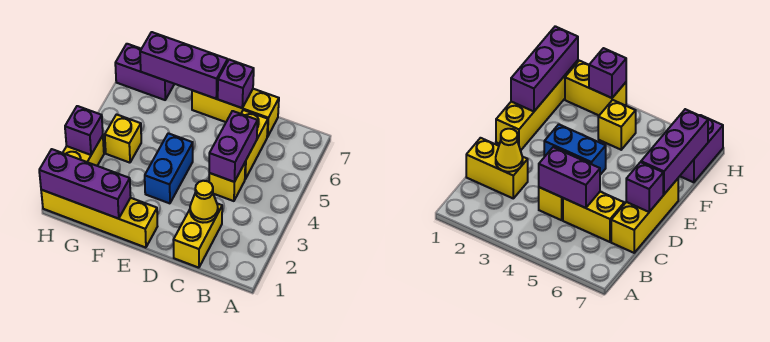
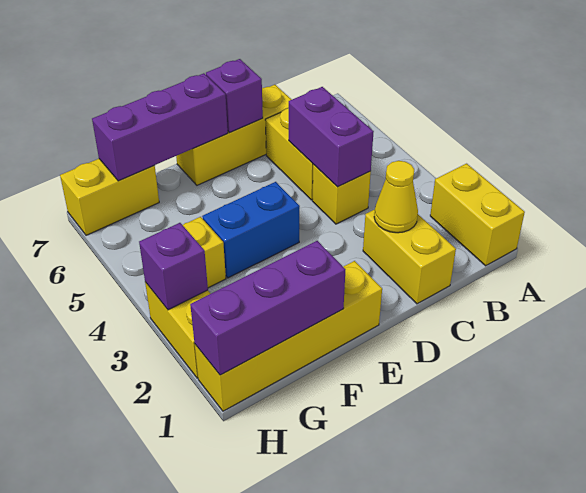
none -> yellow brick A1:A2 level 1
blue brick E3:E4 level 1 -> blue brick E4:F4 level 1
purple brick G7:H7 level 1 -> yellow brick G7:H7 level 1

